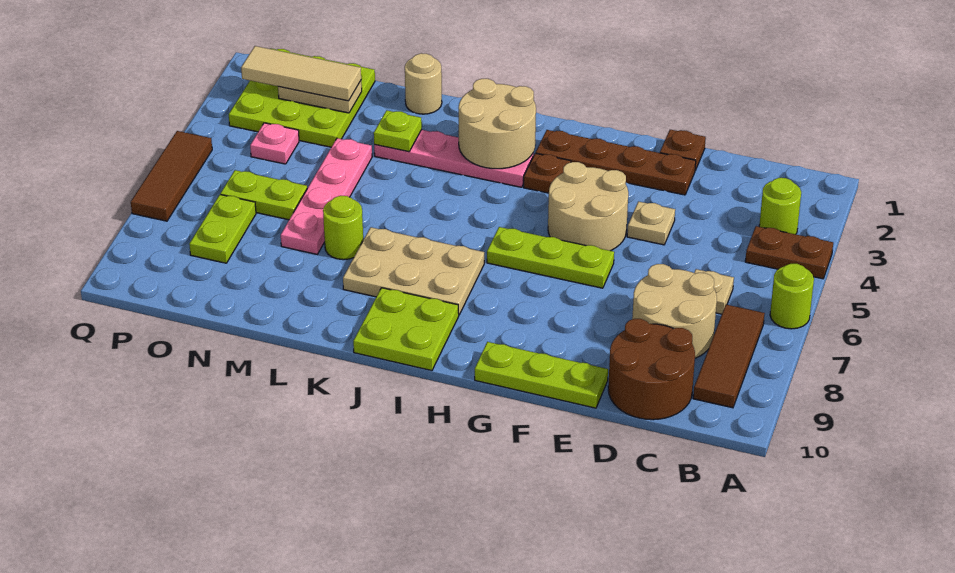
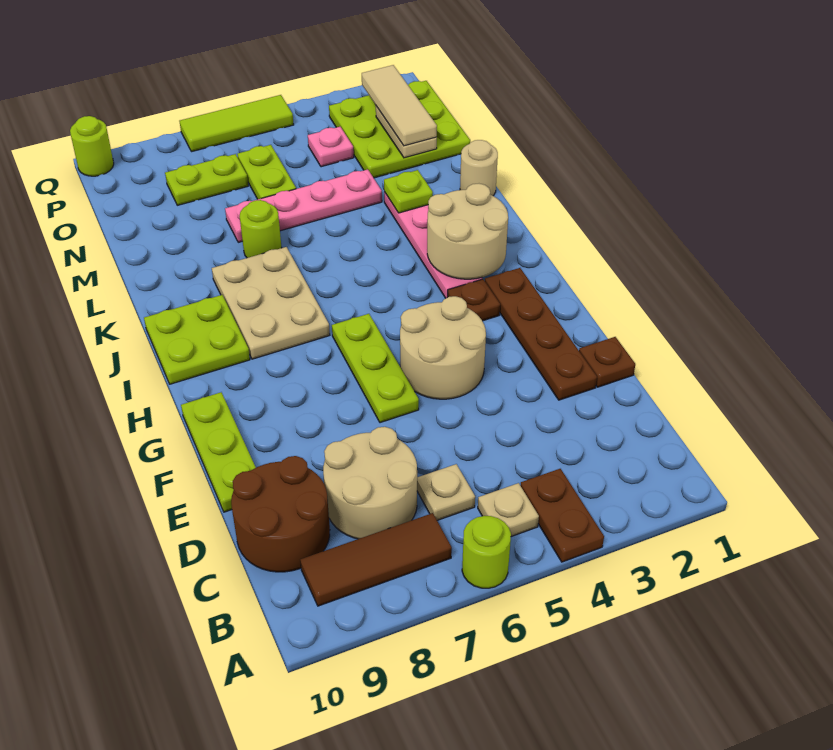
lime round brick B3 level 1 -> lime round brick Q10 level 1
tan plate E4 level 1 -> tan plate B5 level 1
brown tile Q5:Q7 level 1 -> lime tile Q5:Q7 level 1

